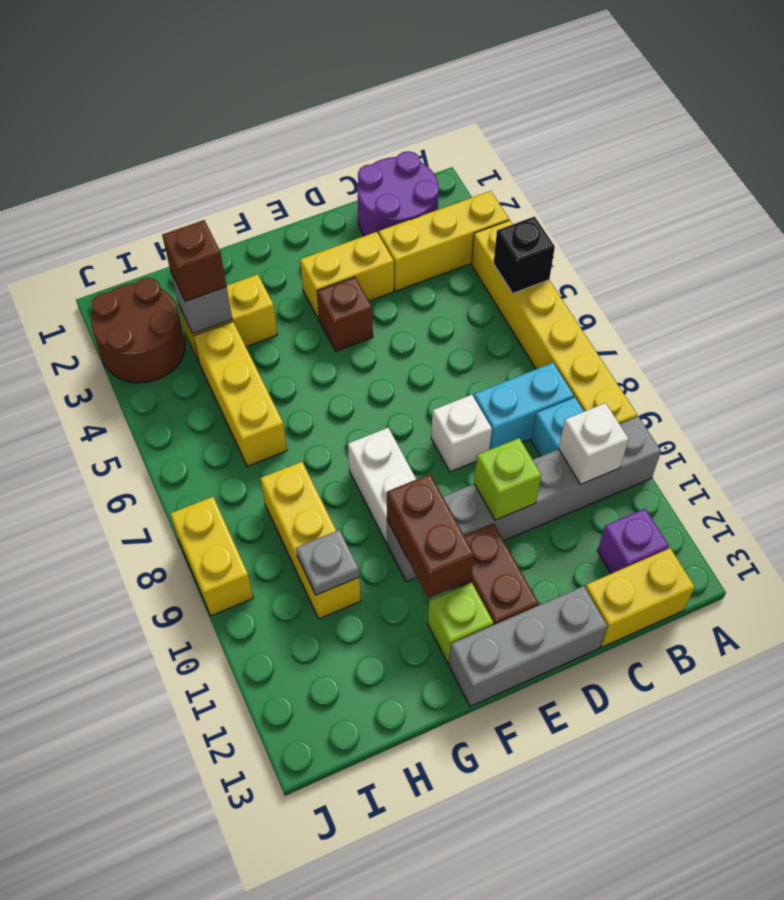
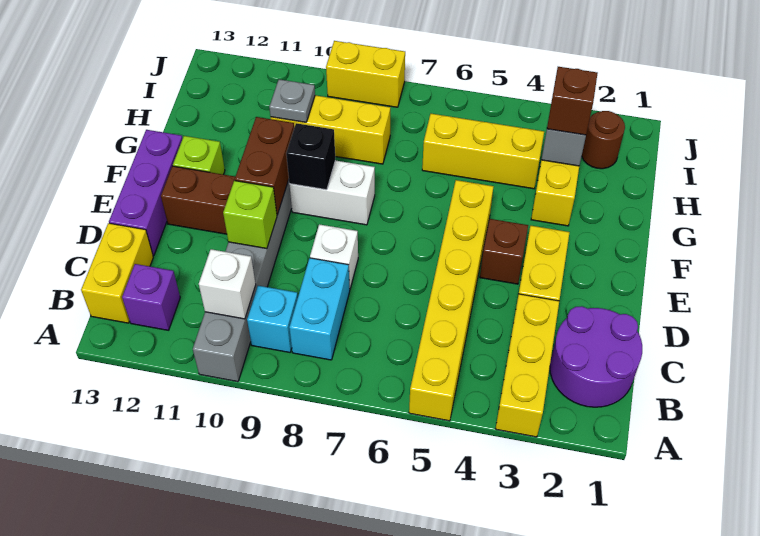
yellow brick A4:A9 level 1 -> yellow brick A5:F5 level 1
black brick A5 level 2 -> black brick F9 level 2
grey brick D13:F13 level 1 -> purple brick D13:F13 level 1
brown brick F10:F11 level 2 -> brown brick E10:F10 level 2
brown round brick I2:J3 level 1 -> brown round brick I2 level 1

